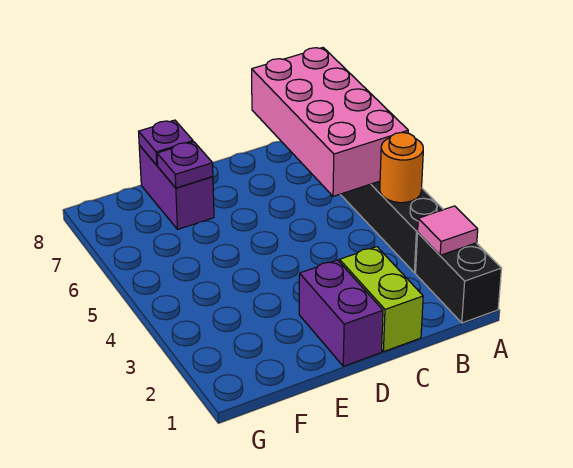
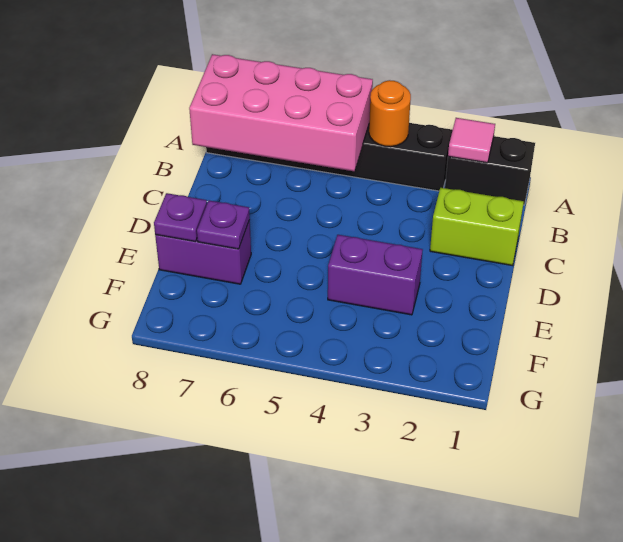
purple brick D1:D2 level 1 -> purple brick E3:E4 level 1

